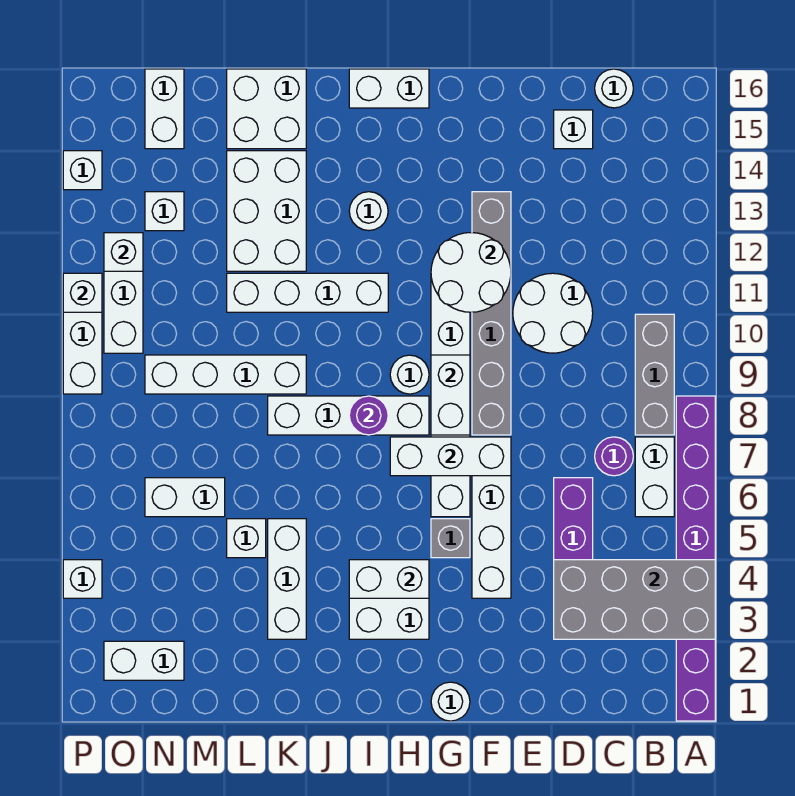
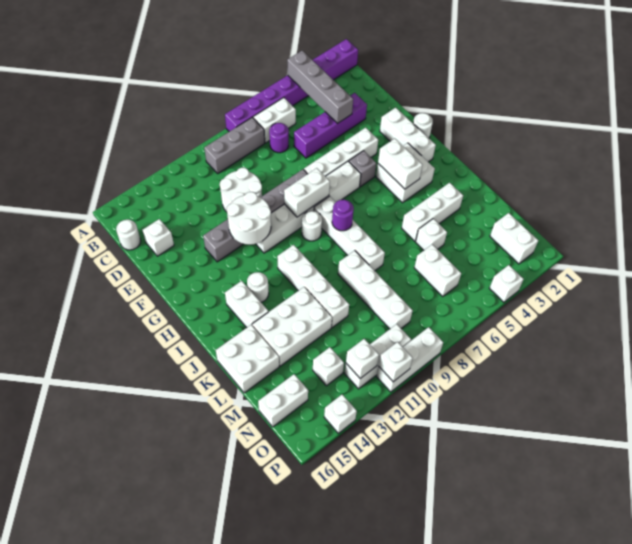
grey brick A3:D4 level 2 -> grey brick A4:D4 level 2
white brick F7:H7 level 2 -> white brick F2:H2 level 1
white brick H16:I16 level 1 -> white brick I14:J14 level 1

